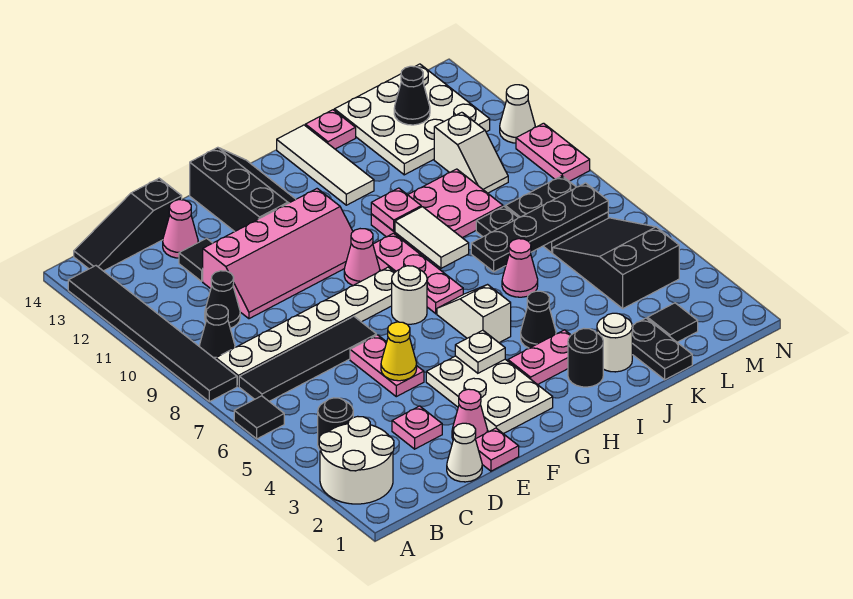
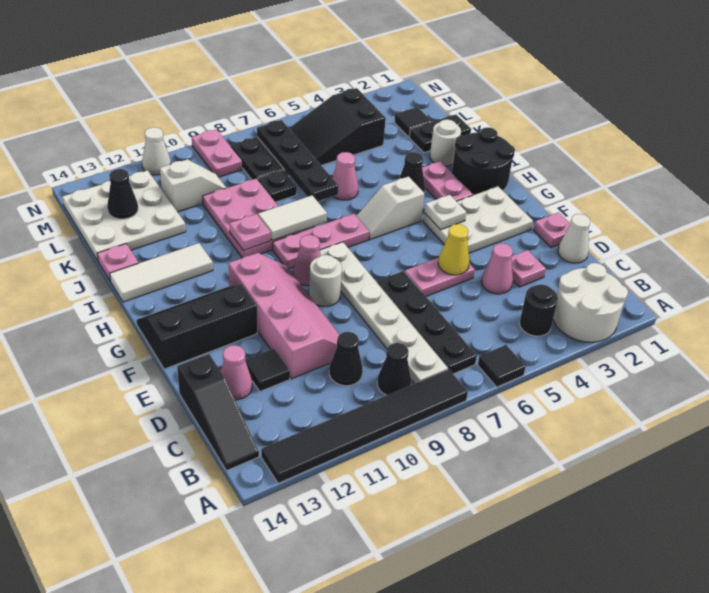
black tile B7:E7 level 1 -> black plate B7:E7 level 1
pink cone E2 level 1 -> pink cone D4 level 1
white round brick G7 level 1 -> white round brick F9 level 1
black round brick I2 level 1 -> black round brick H1:I2 level 1
pink plate N9:N10 level 1 -> pink plate M9:N9 level 1

